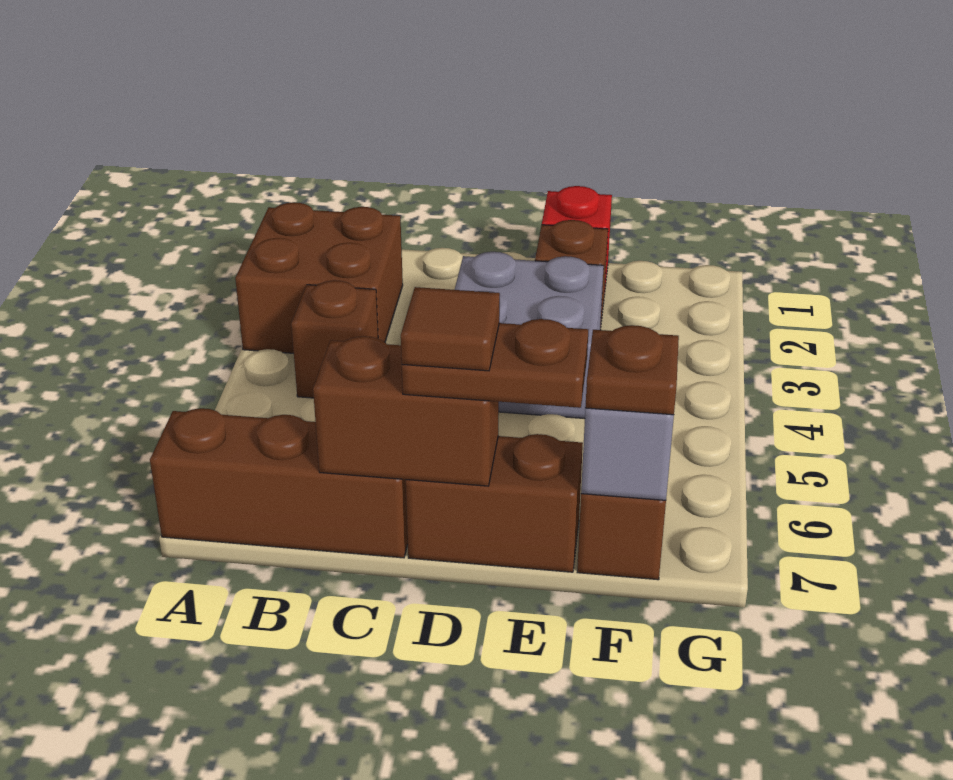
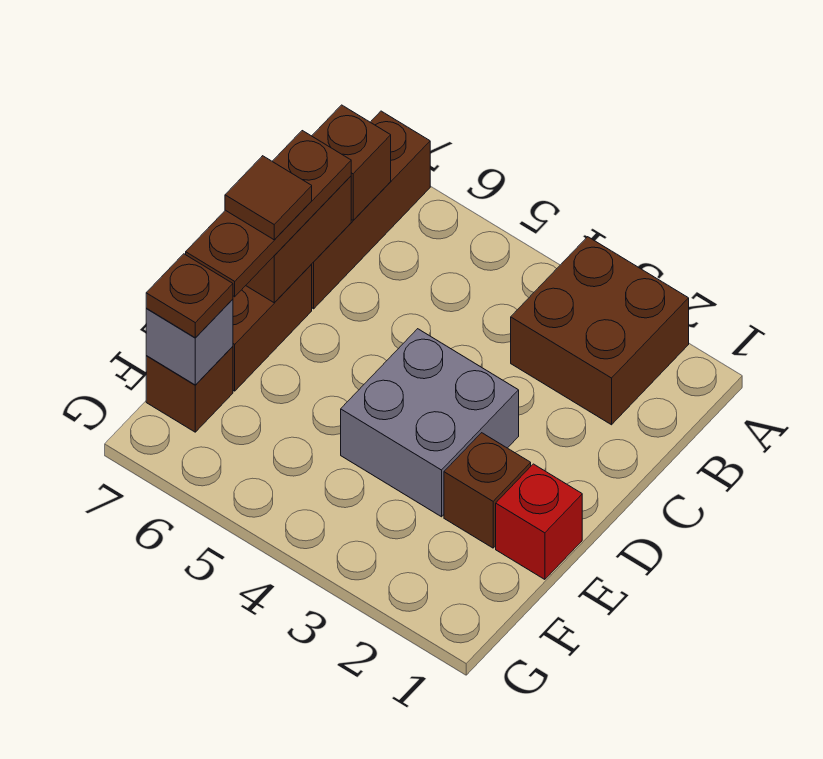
brown brick B4 level 1 -> brown brick B7 level 2
brown plate D7:E7 level 3 -> brown plate C7:E7 level 3

